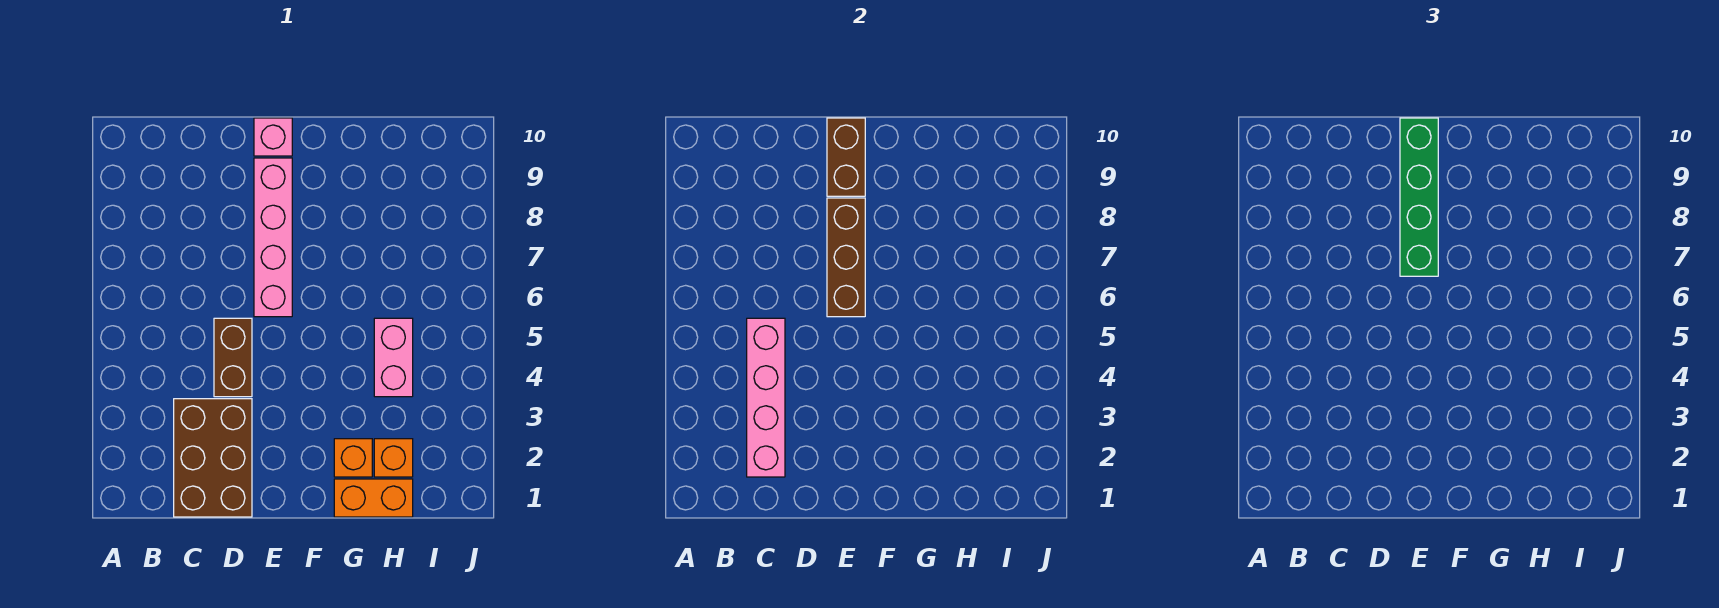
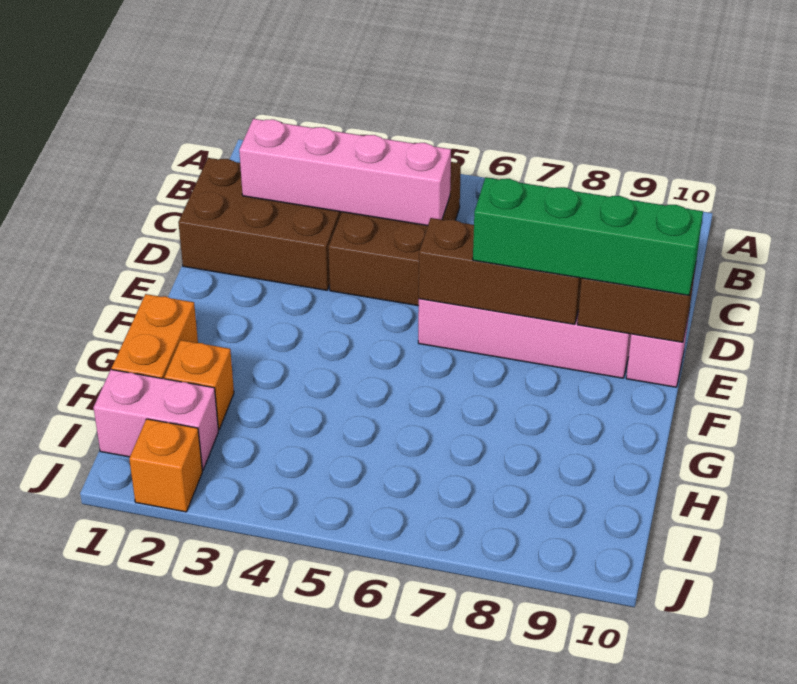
brown brick D4:D5 level 1 -> brown brick B4:D5 level 1
orange brick G2 level 1 -> orange brick J2 level 1
pink brick H4:H5 level 1 -> pink brick I1:I2 level 1

